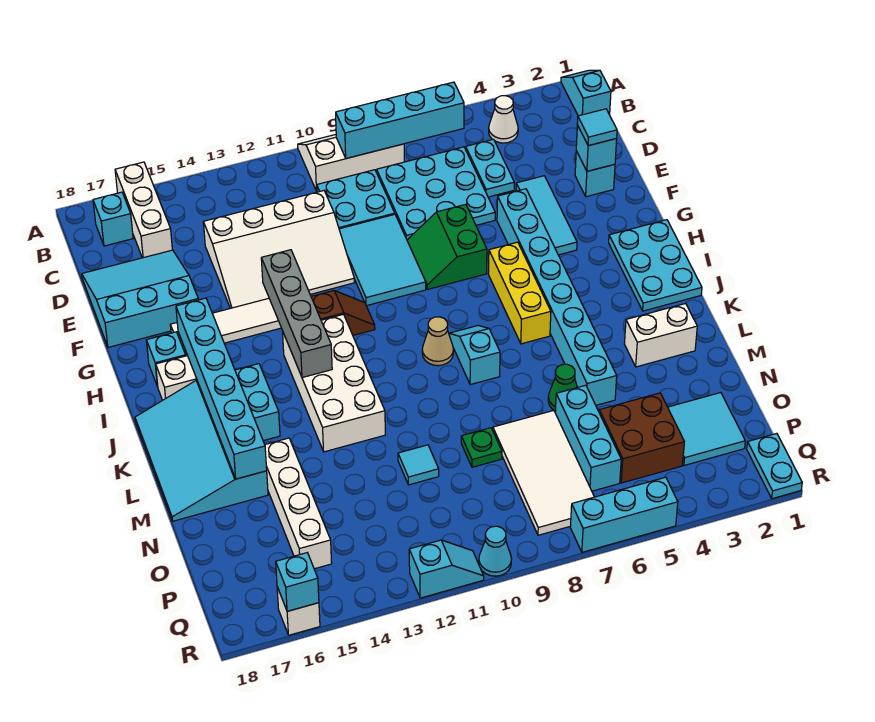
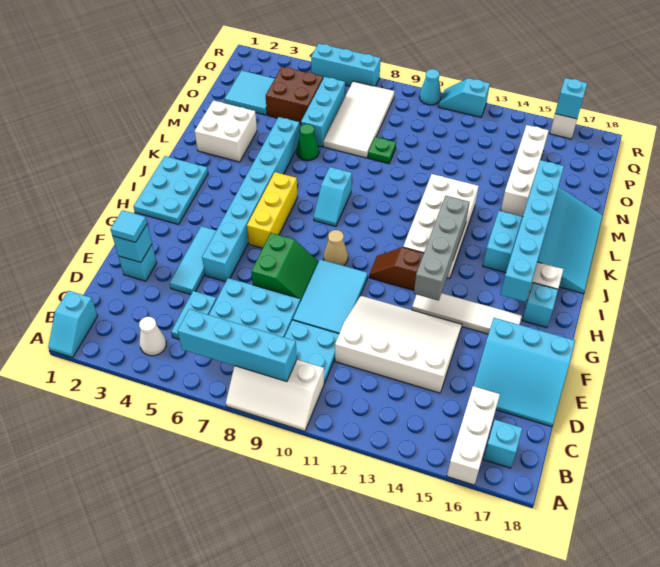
tan cone J9 level 1 -> tan cone H9 level 1
white brick L2:L3 level 1 -> white brick L2:M3 level 1
cyan tile N11 level 1 -> none
cyan plate Q1:R1 level 1 -> none

